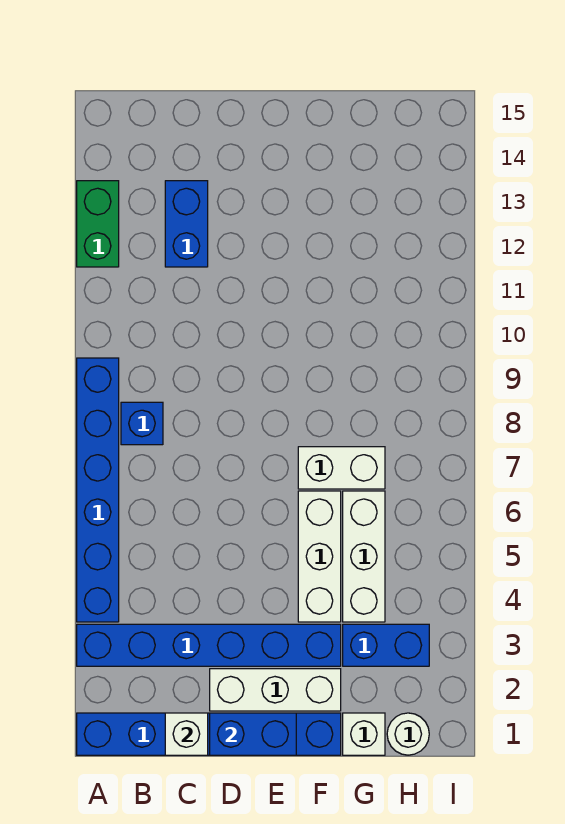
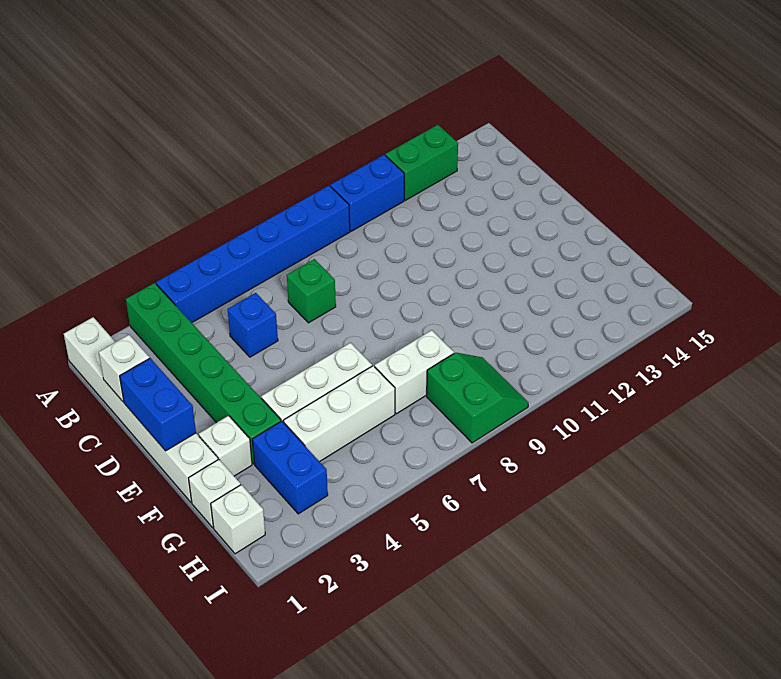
blue brick A1:F1 level 1 -> white brick A1:F1 level 1
blue brick A3:F3 level 1 -> green brick A3:F3 level 1
blue brick B8 level 1 -> blue brick C5 level 1
none -> green brick C7 level 1
blue brick C12:C13 level 1 -> blue brick A10:A11 level 1
white brick D2:F2 level 1 -> white brick F2 level 1
white brick F7:G7 level 1 -> white brick G7:G8 level 1
white round brick H1 level 1 -> white brick H1 level 1
none -> green slope H8:I9 level 1 top 8

